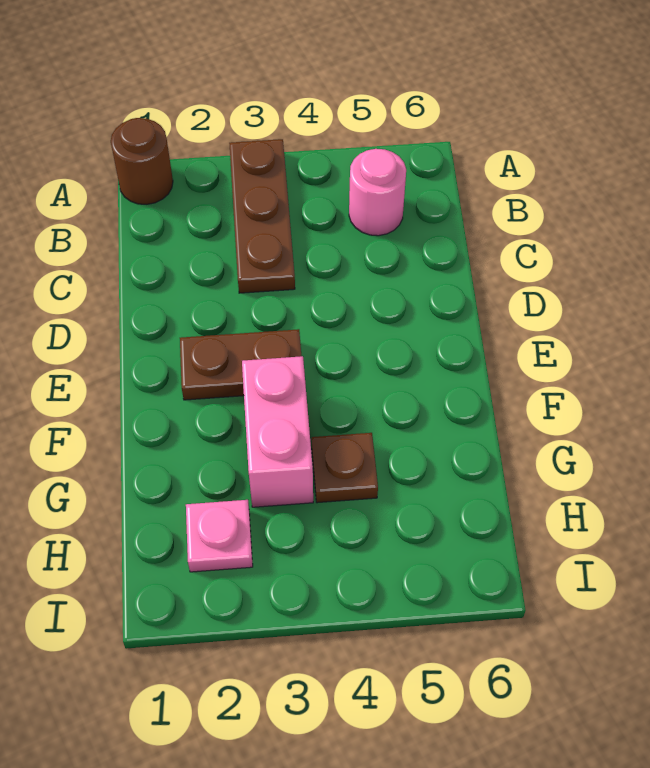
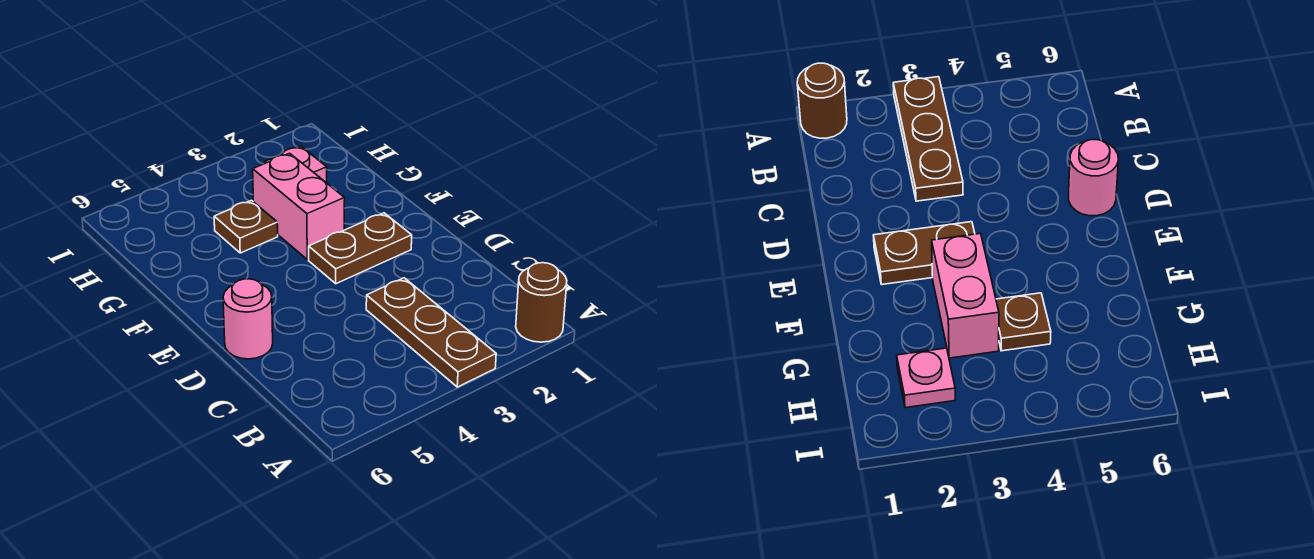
pink round brick B5 level 1 -> pink round brick D6 level 1

